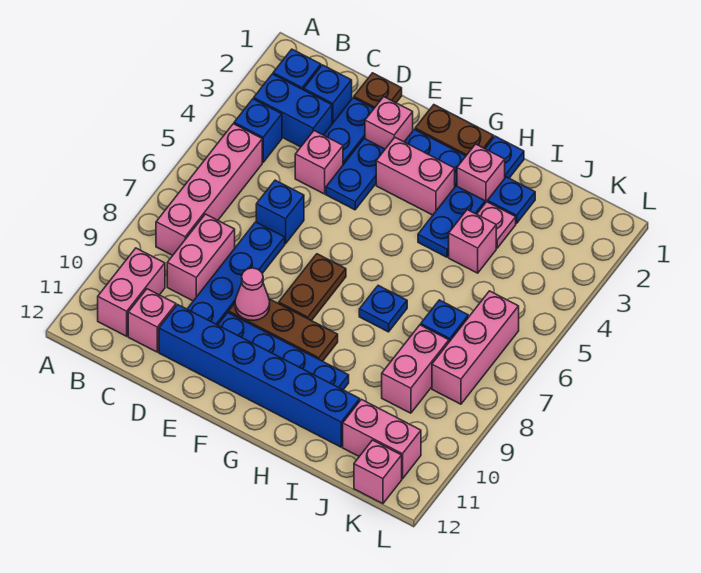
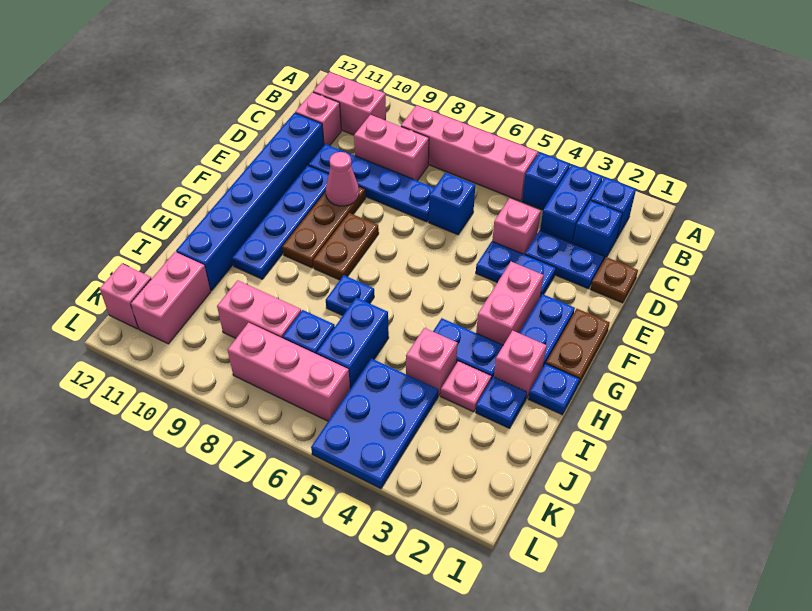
pink brick E2 level 1 -> none
brown plate F7:F8 level 1 -> brown plate F8:G8 level 1
none -> blue brick I6:J6 level 1
none -> blue plate J4:L5 level 1

